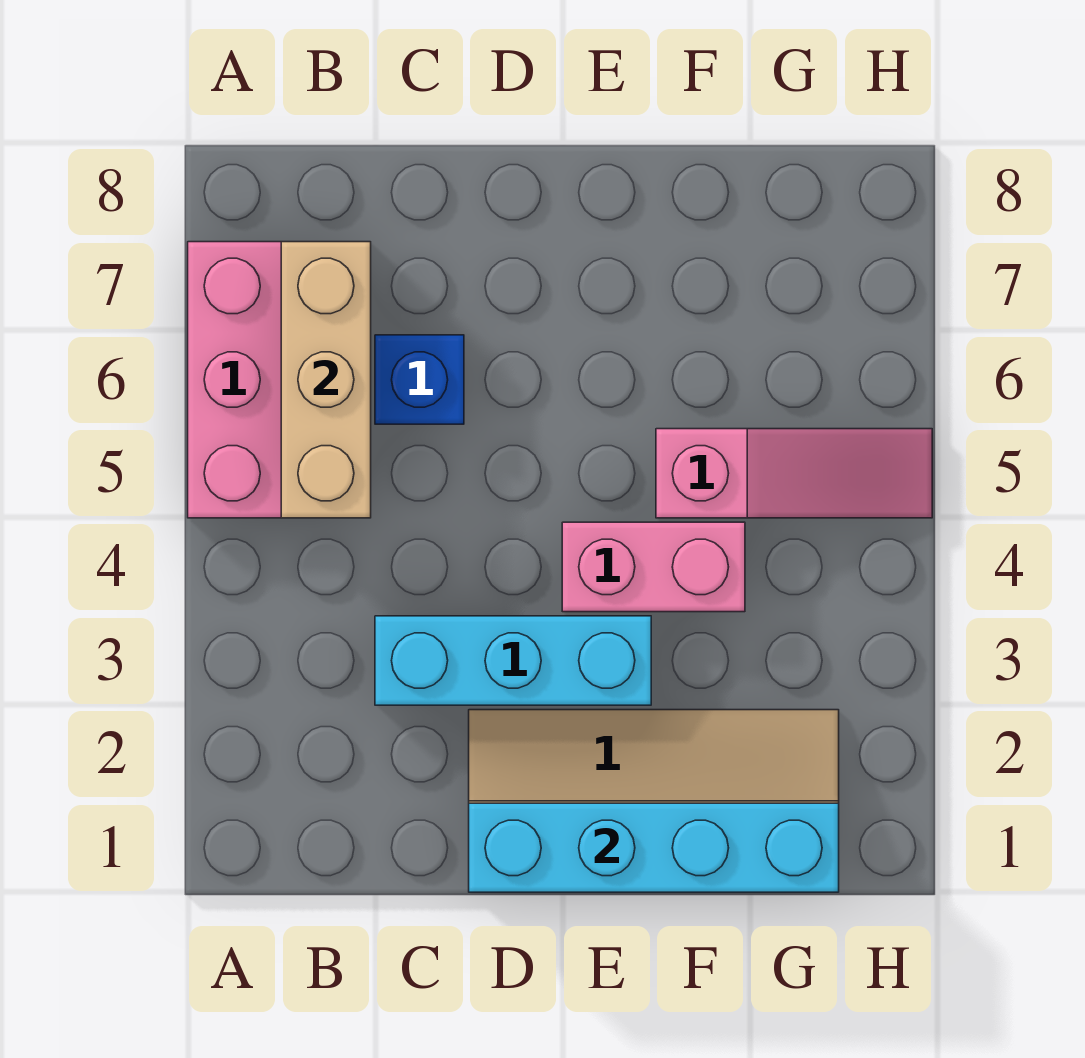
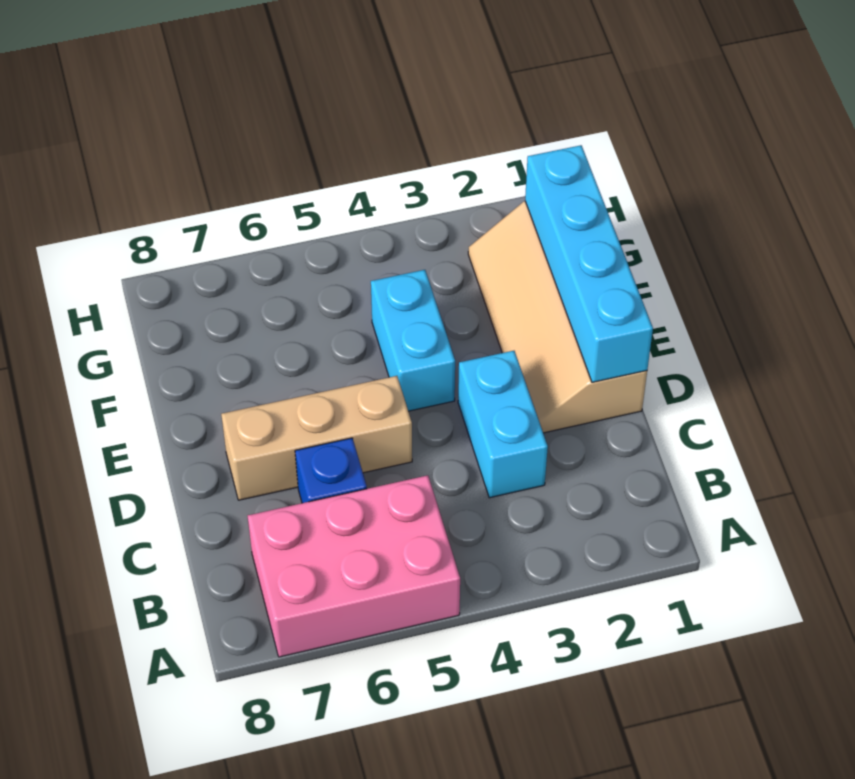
tan brick B5:B7 level 2 -> tan brick D5:D7 level 1
cyan brick C3:E3 level 1 -> cyan brick C3:D3 level 1
pink brick E4:F4 level 1 -> cyan brick E4:F4 level 1
pink slope F5:H5 level 1 top F -> none

